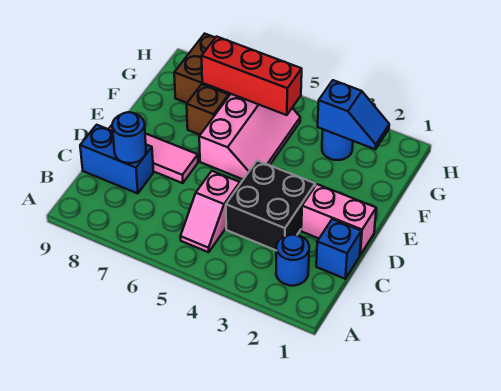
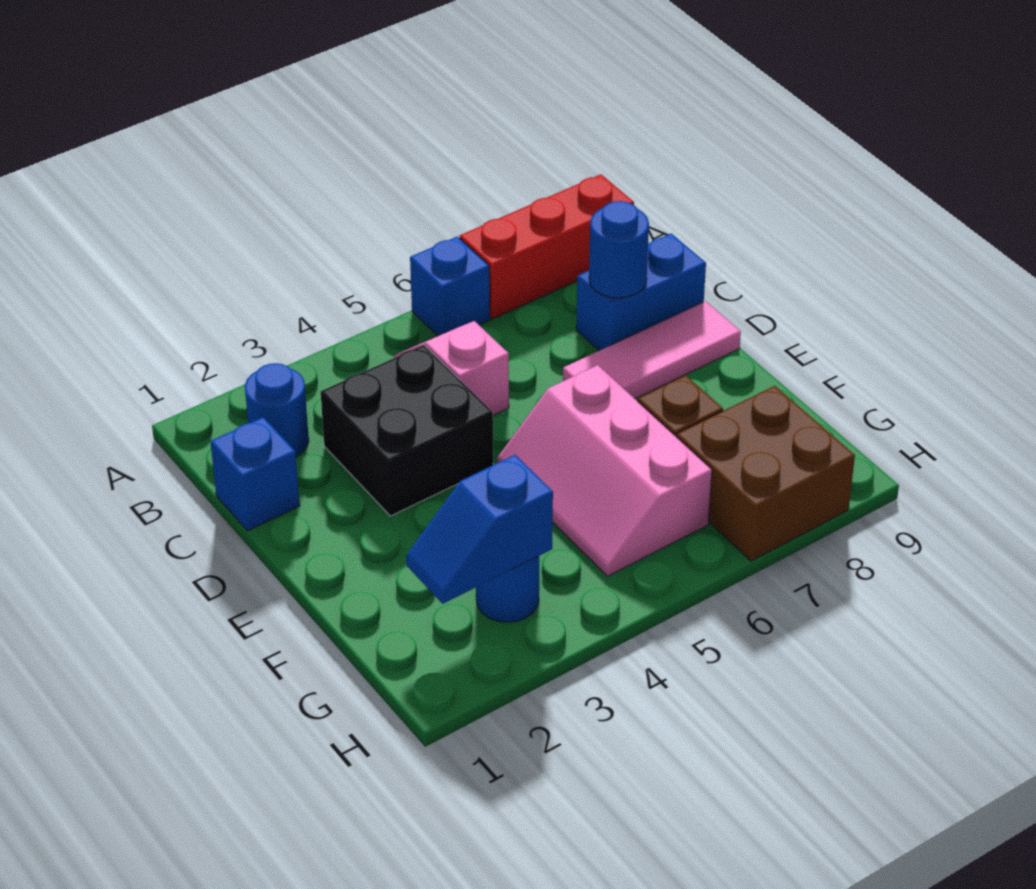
none -> blue brick A6 level 1
pink brick D1:D2 level 1 -> none
red brick G5:G7 level 2 -> red brick A7:A9 level 1

